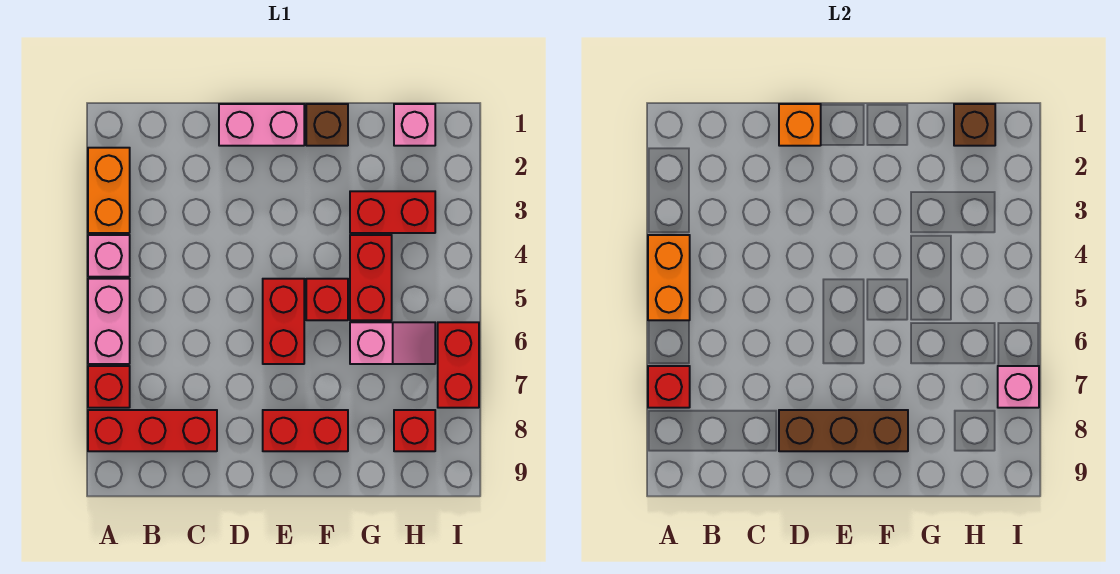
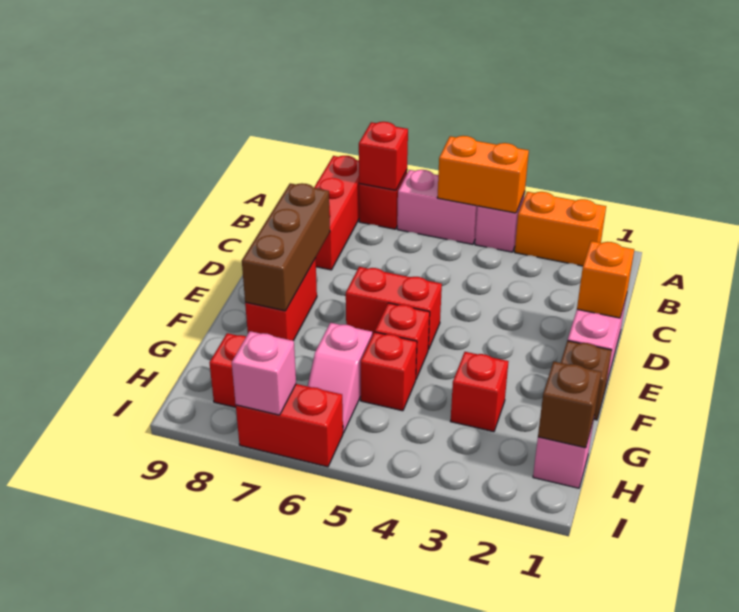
red brick G3:H3 level 1 -> red brick G3 level 1
red brick G4:G5 level 1 -> red brick G5 level 1

